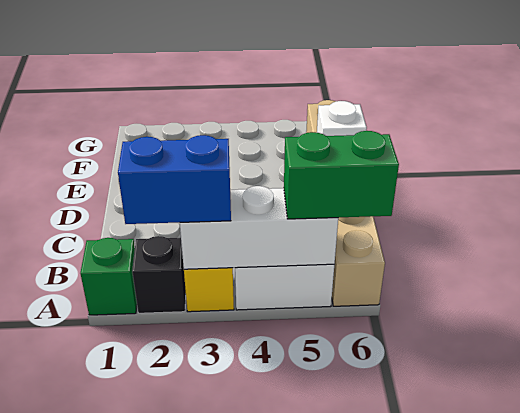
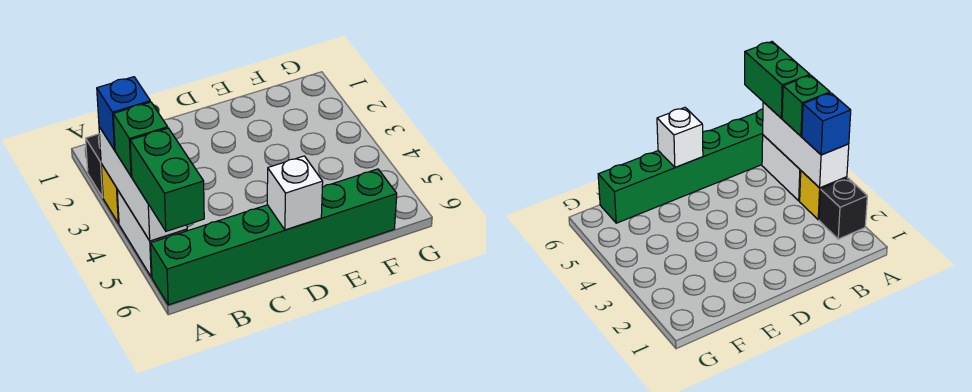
green brick A1 level 1 -> green brick A4 level 3
blue brick A2:A3 level 3 -> blue brick A3 level 3
tan brick A6:F6 level 1 -> green brick A6:F6 level 1

